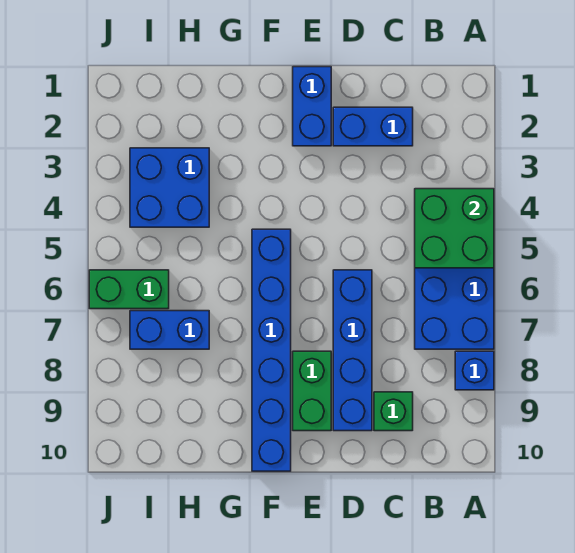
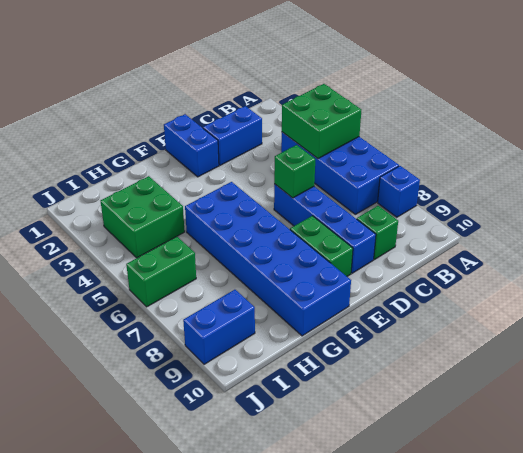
none -> green brick D6 level 2
blue brick F5:F10 level 1 -> blue brick F5:G10 level 1
blue brick H3:I4 level 1 -> green brick H3:I4 level 1
blue brick H7:I7 level 1 -> blue brick I9:J9 level 1

